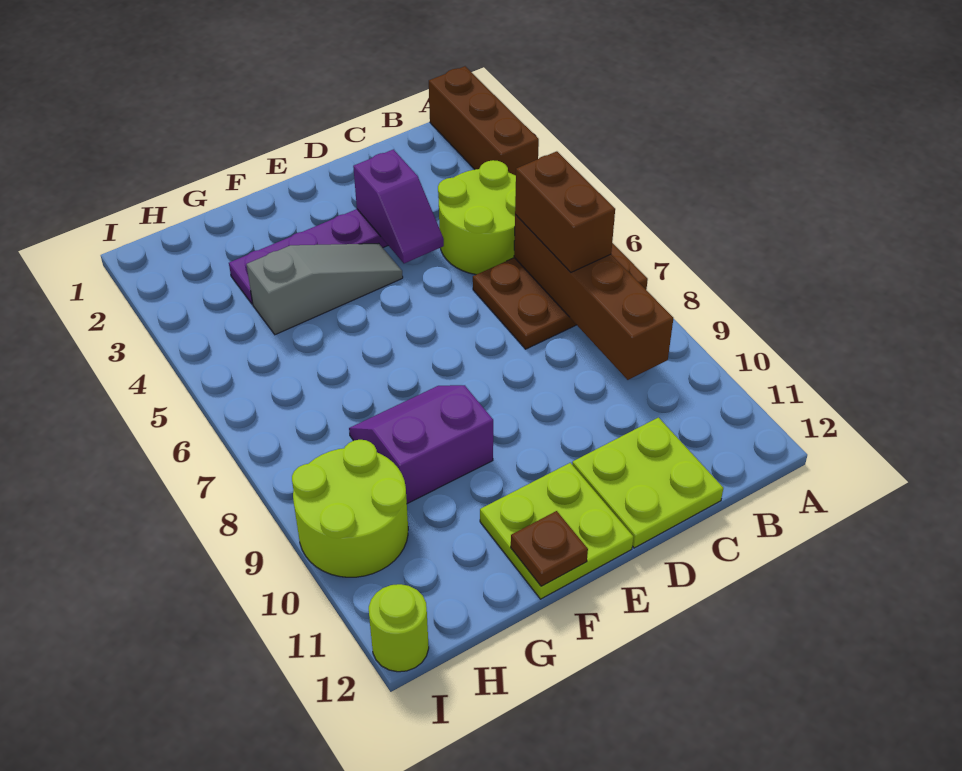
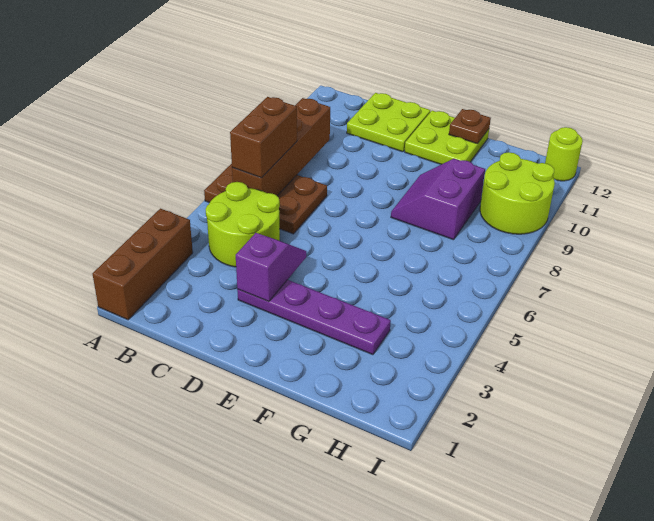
grey slope E4:G4 level 1 top G -> none
purple slope F8:G9 level 1 top 9 -> purple slope F8:G9 level 1 top G

